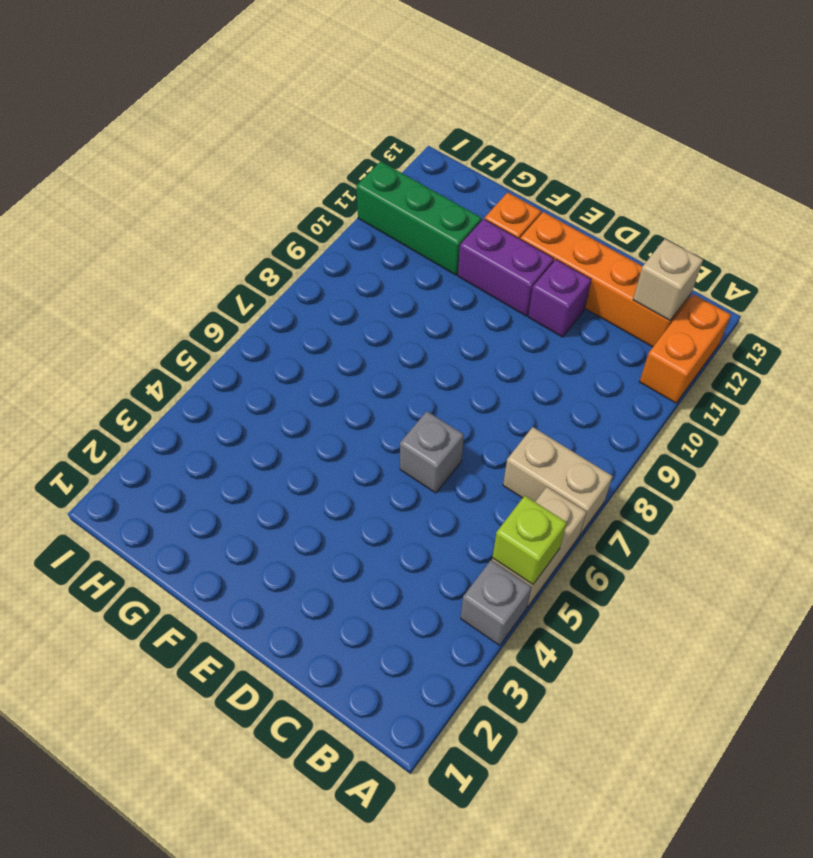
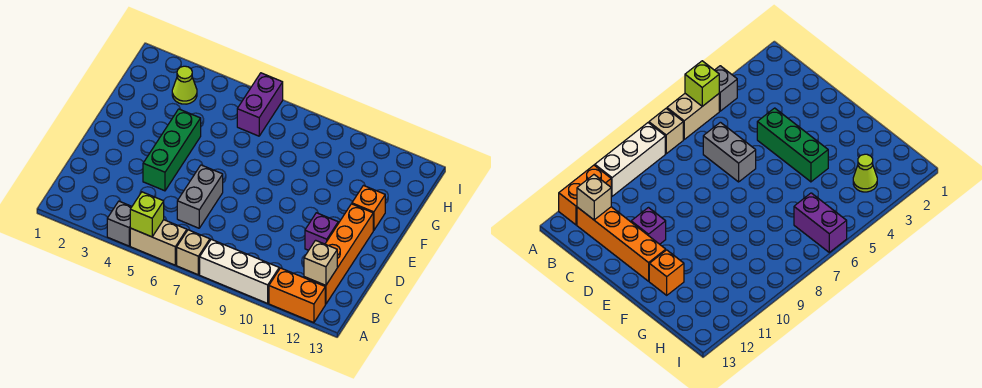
tan brick A7:B7 level 1 -> tan brick A7 level 1
none -> white brick A8:A10 level 1
grey brick D6 level 1 -> grey brick C6:D6 level 1
purple brick E11:F11 level 1 -> purple brick H6:I6 level 1
green brick G11:I11 level 1 -> green brick D4:F4 level 1
none -> lime cone H3 level 1

